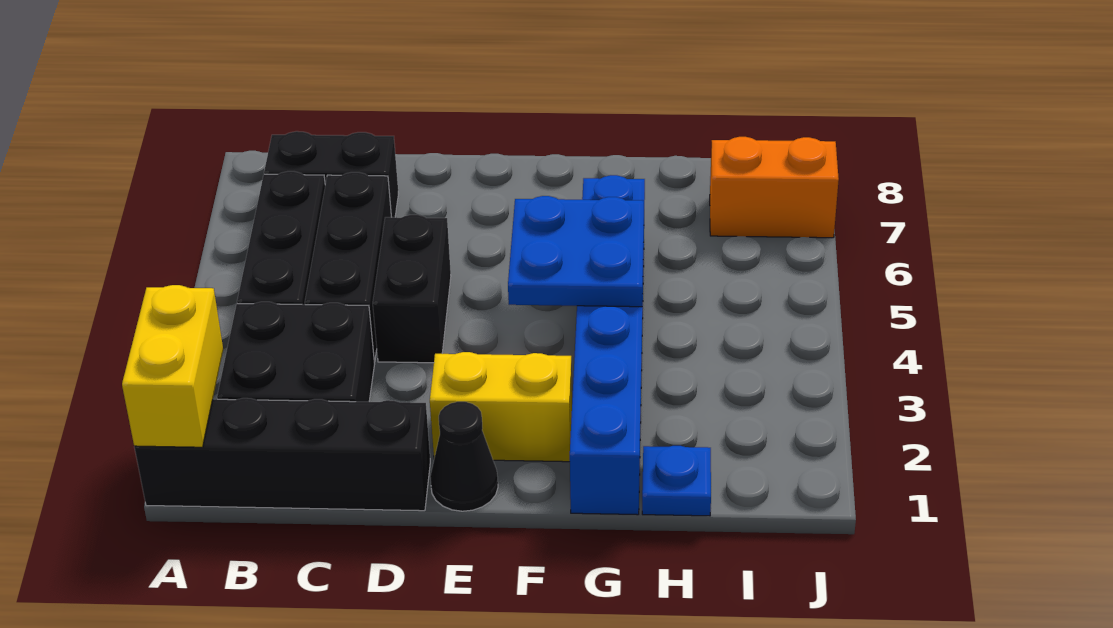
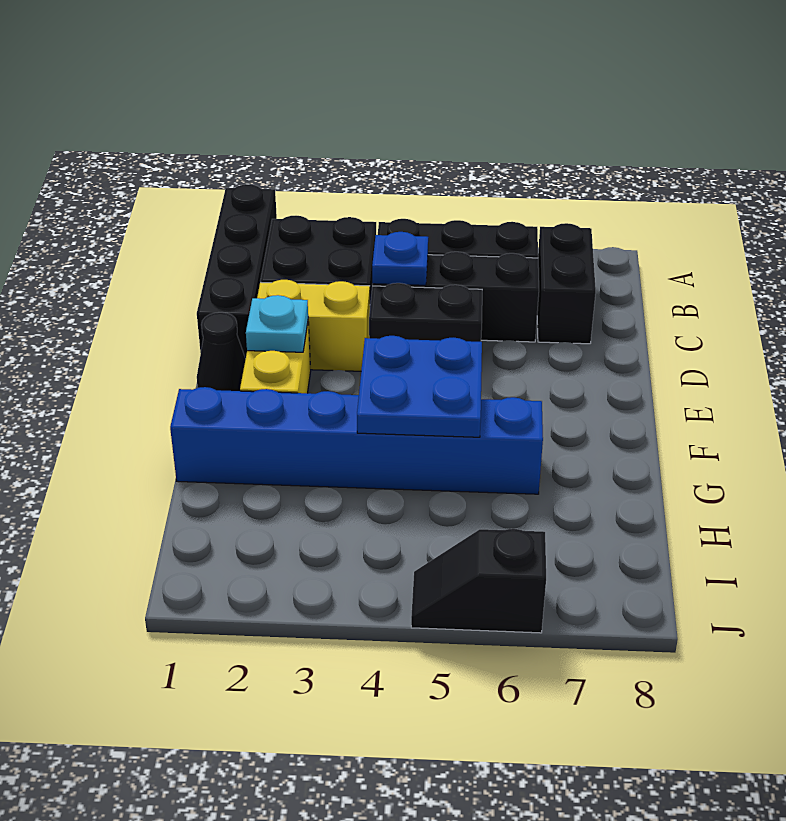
yellow brick A1:A2 level 2 -> yellow brick D2:D3 level 1
none -> cyan plate E2 level 2
blue plate H1 level 1 -> blue plate C4 level 2
orange brick I7:J7 level 1 -> none
none -> black slope J5:J6 level 1 top 6

